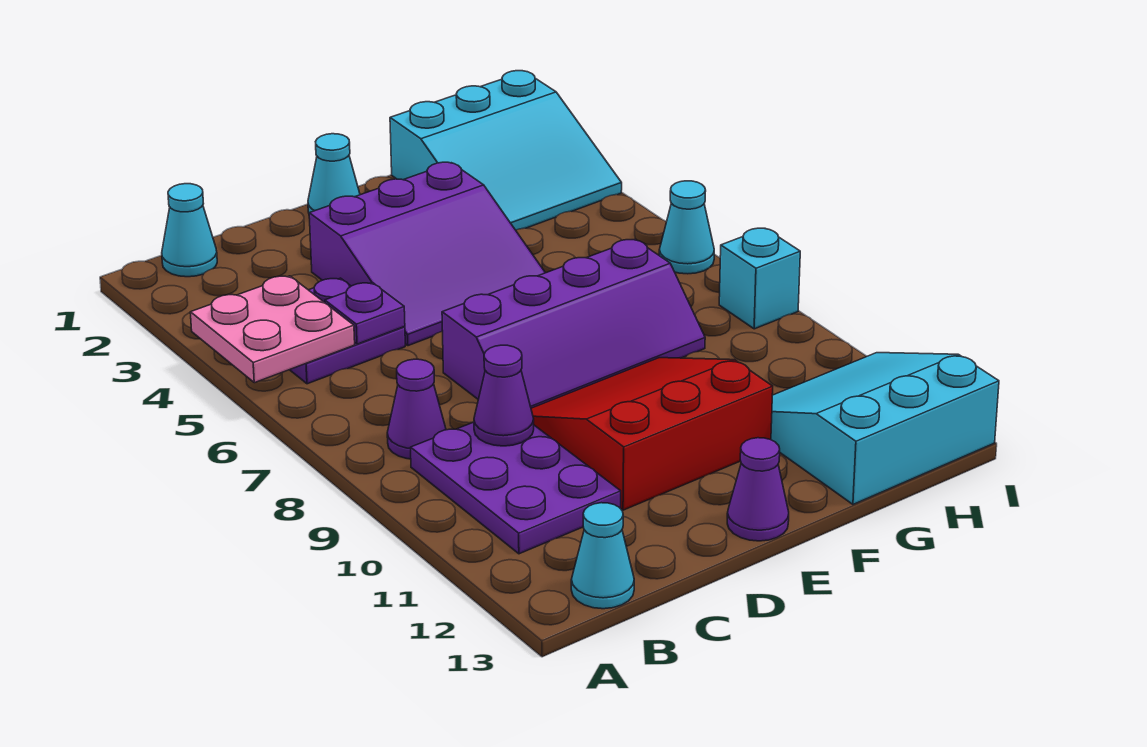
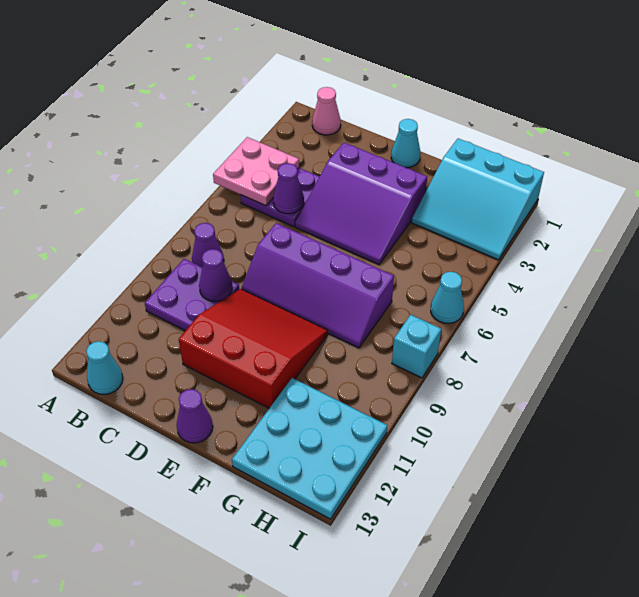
cyan cone B1 level 1 -> pink cone B1 level 1
purple plate B9:C11 level 1 -> purple plate B9:C10 level 1
purple plate C5 level 2 -> purple cone C5 level 2
cyan slope G11:I13 level 1 top 13 -> cyan plate G11:I13 level 1

